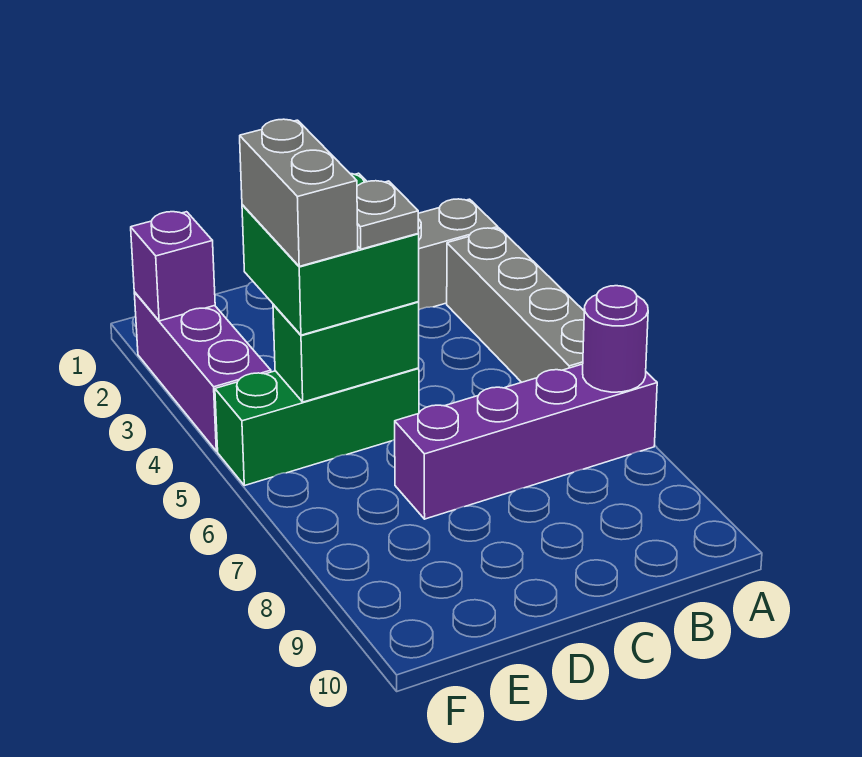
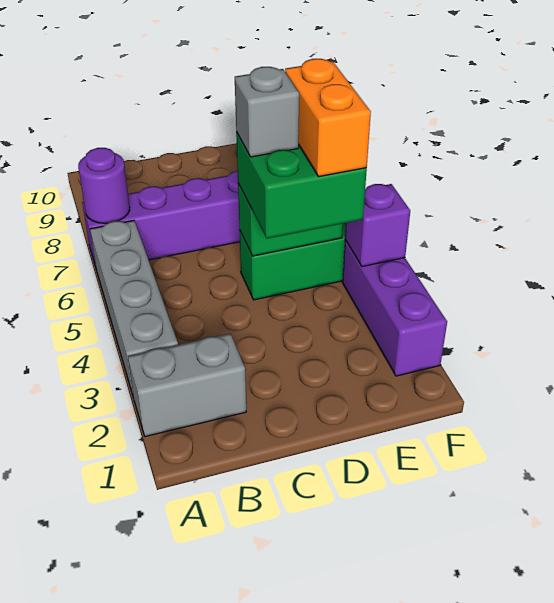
grey plate D5 level 4 -> grey brick D5 level 4
grey brick E4:E5 level 4 -> orange brick E4:E5 level 4
purple brick F2 level 2 -> purple brick F4 level 2

